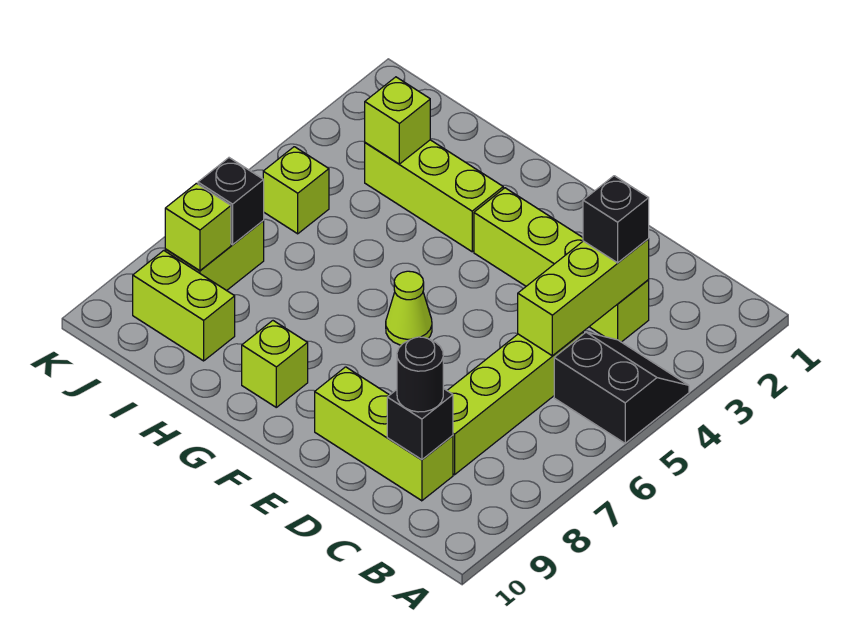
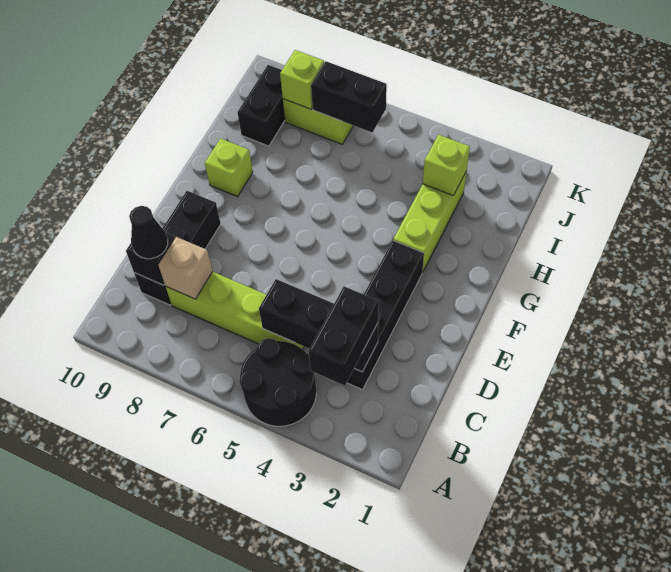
black slope A4:B5 level 1 top 5 -> black round brick A4:B5 level 1
lime brick C3:F3 level 1 -> black brick C3:F3 level 1
lime brick C3:C5 level 2 -> black brick C3:C5 level 2
black brick C3 level 3 -> black brick B3:C3 level 3
none -> tan brick C8 level 2
lime brick C9:E9 level 1 -> black brick C9:E9 level 1
black round brick C9 level 3 -> black cone C9 level 3
lime cone F6 level 1 -> none
lime brick I9:J9 level 1 -> black brick I9:J9 level 1
lime brick J5 level 1 -> none
black brick J7 level 2 -> black brick J6:J7 level 2

